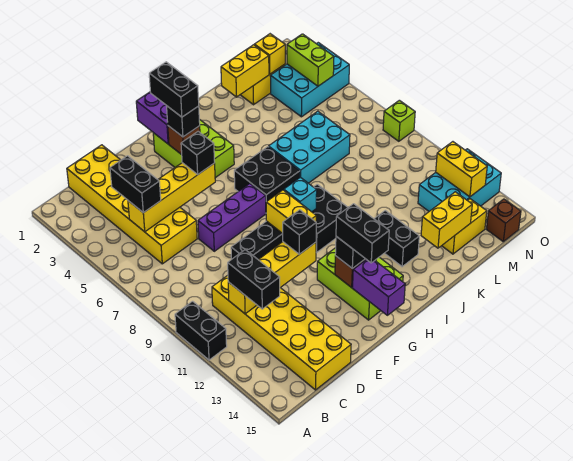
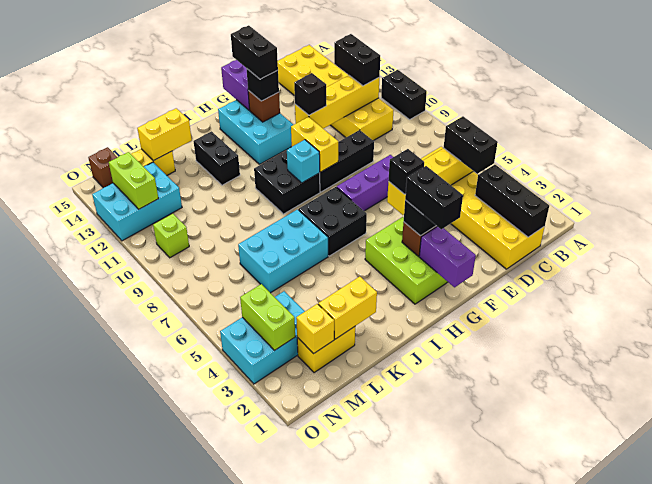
none -> black brick C1:C3 level 2
lime brick G12:H14 level 1 -> cyan brick G12:H14 level 1
yellow brick N12:N13 level 2 -> lime brick N12:N13 level 2
lime brick O8 level 1 -> lime brick N10 level 1

